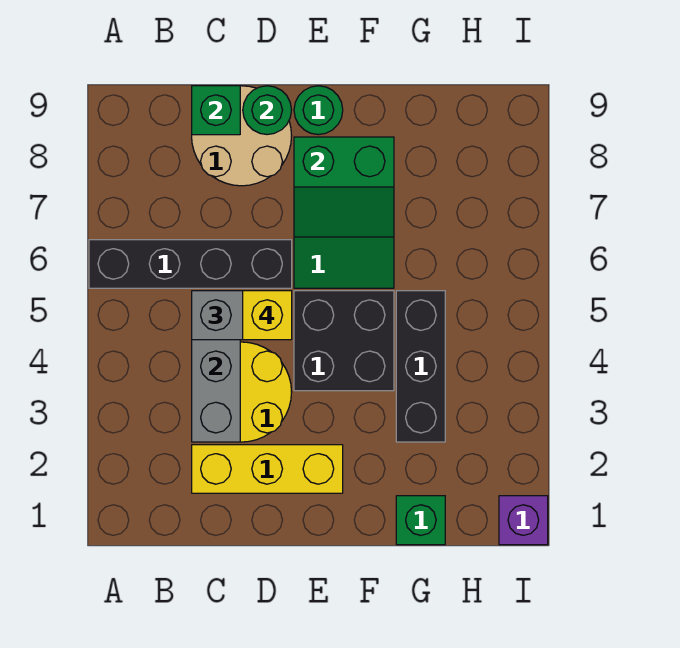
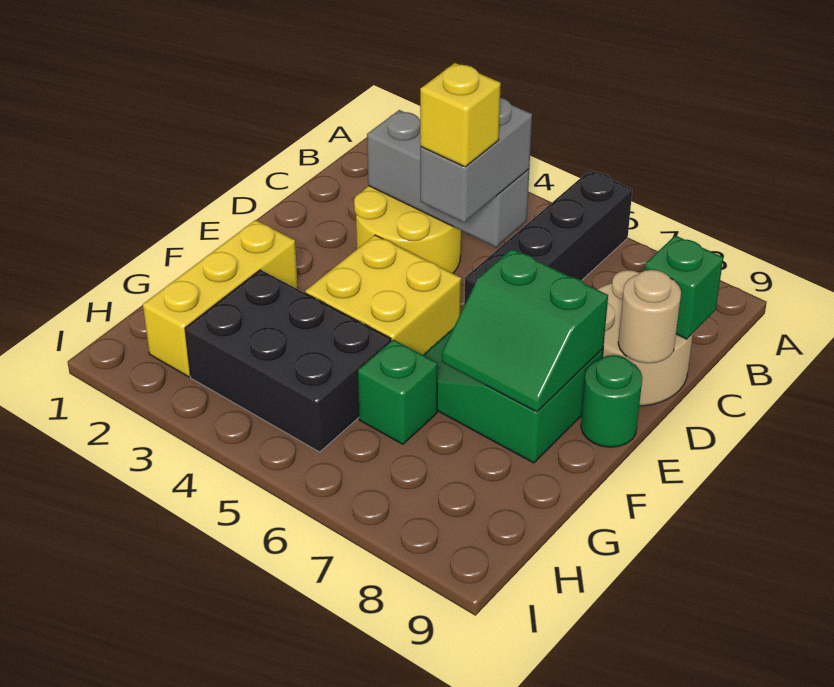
yellow brick C2:E2 level 1 -> yellow brick F2:H2 level 1
green round brick D9 level 2 -> tan round brick D9 level 2
black brick E4:F5 level 1 -> yellow brick E4:F5 level 1
green slope E7:F8 level 2 top 8 -> green slope E7:F8 level 2 top E
green brick G1 level 1 -> green brick G6 level 1
black brick G3:G5 level 1 -> black brick G3:H5 level 1
purple brick I1 level 1 -> none

